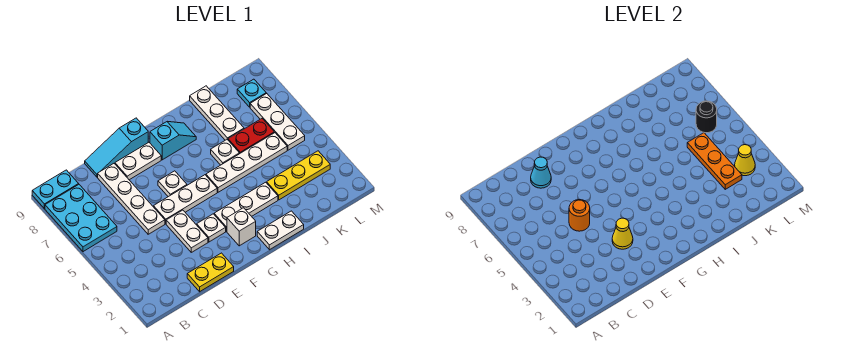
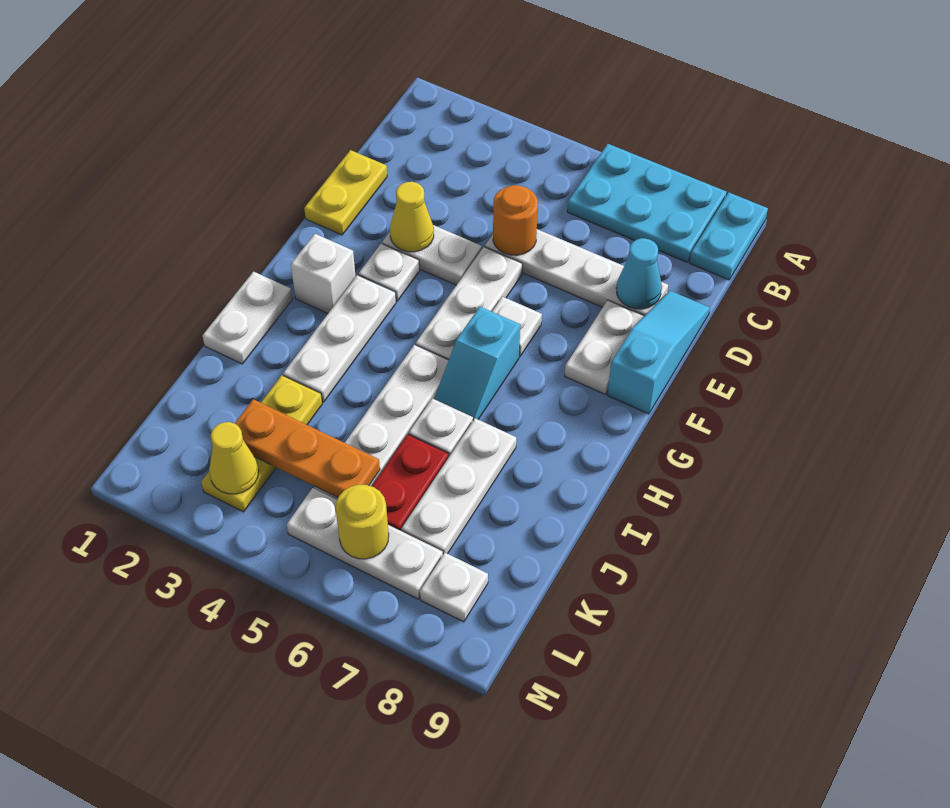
cyan slope G8:H8 level 1 top G -> cyan slope G6:H6 level 1 top G
white plate J7:J9 level 1 -> white plate I7:K7 level 1
black round brick L6 level 2 -> yellow round brick L6 level 2
cyan plate L8 level 1 -> white plate L8 level 1

